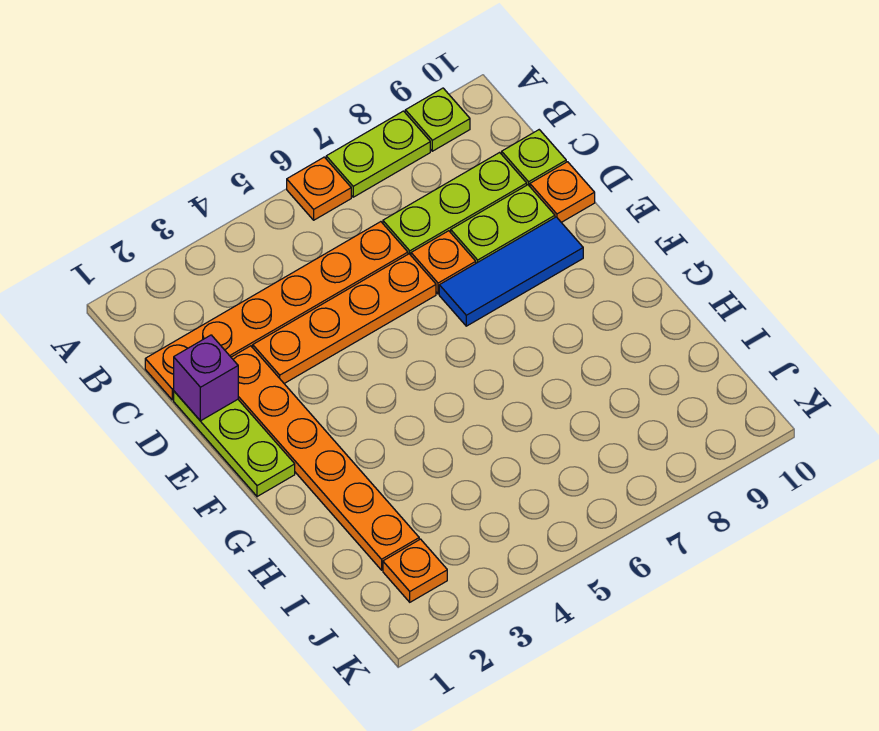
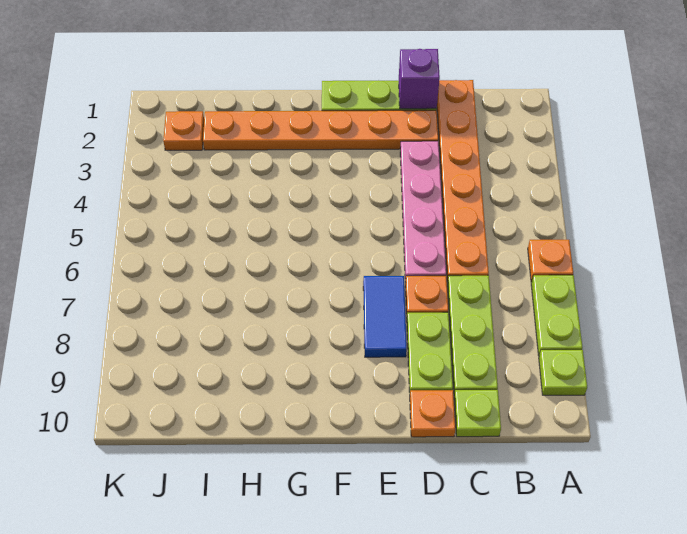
orange plate D3:D6 level 1 -> pink plate D3:D6 level 1
blue tile E7:E9 level 1 -> blue tile E7:E8 level 1

